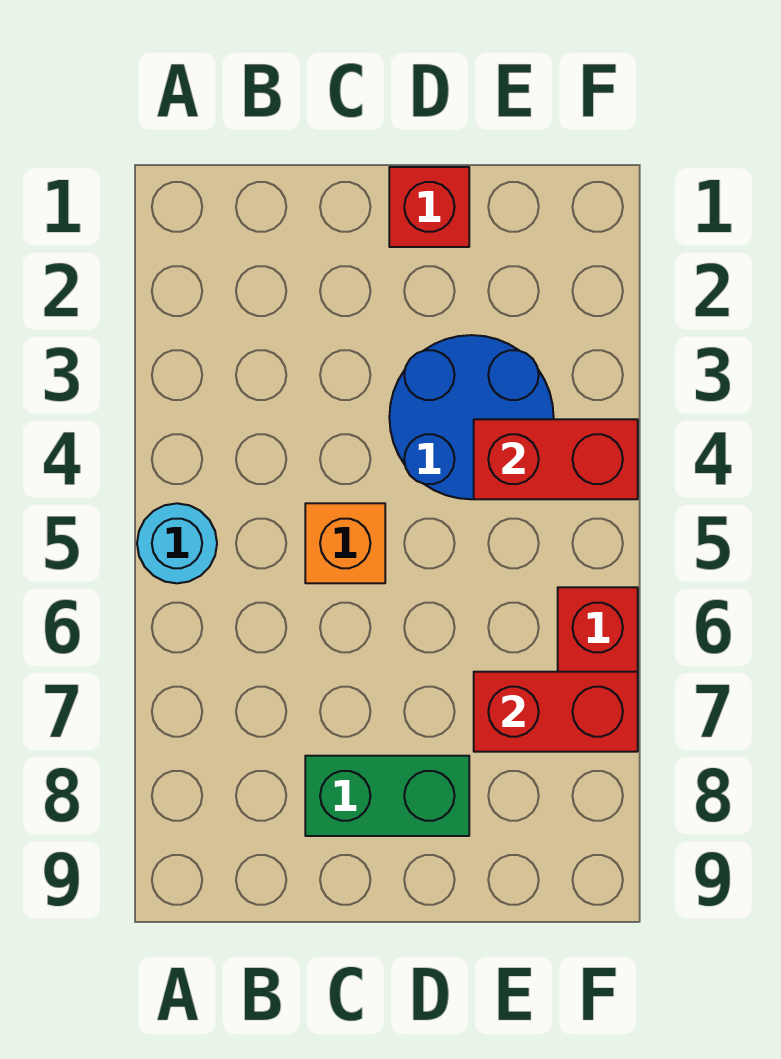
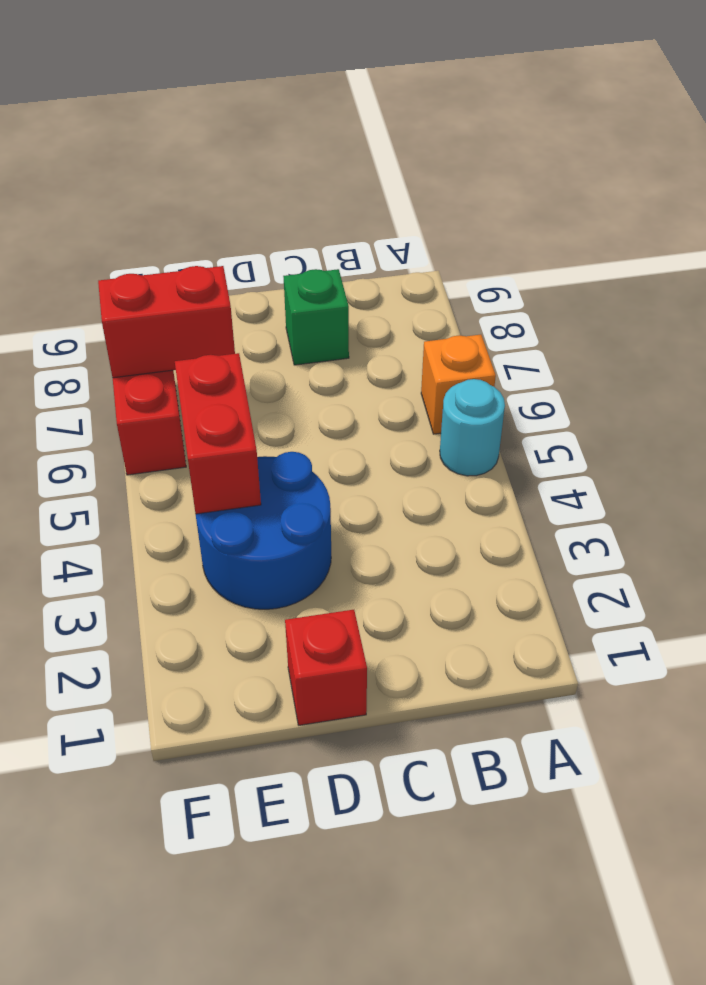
orange brick C5 level 1 -> orange brick A6 level 1
green brick C8:D8 level 1 -> green brick C8 level 1
red brick E4:F4 level 2 -> red brick E4:E5 level 2

